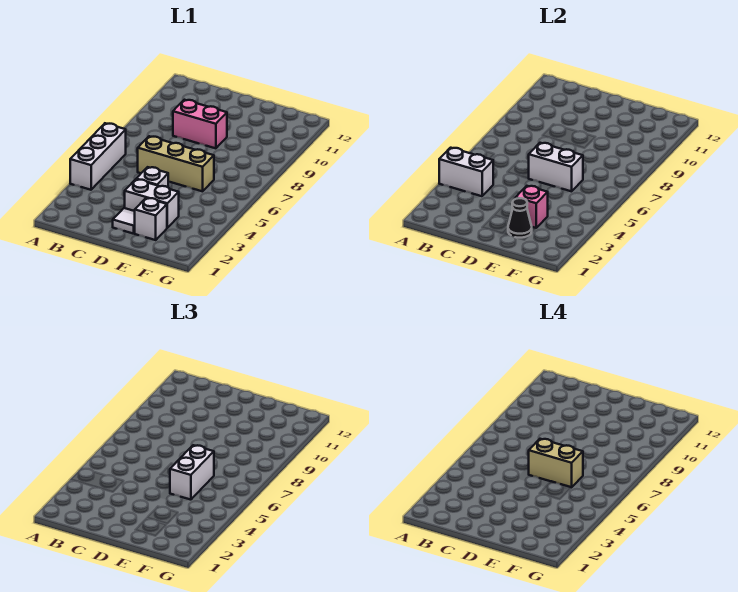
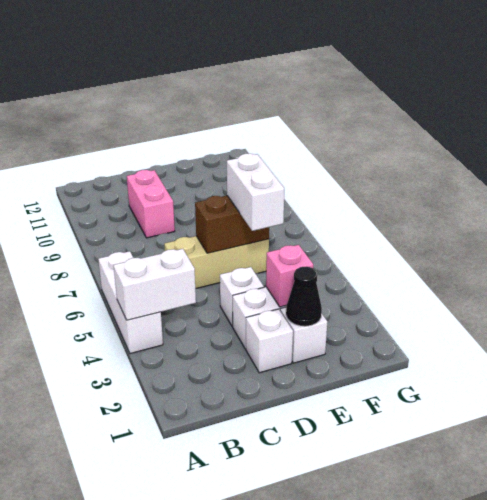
pink brick C9:D9 level 1 -> pink brick C9:C10 level 1
white tile D2 level 1 -> white brick D2 level 1
white brick D6:E6 level 2 -> brown brick D6:E6 level 2
tan brick D6:E6 level 4 -> none

